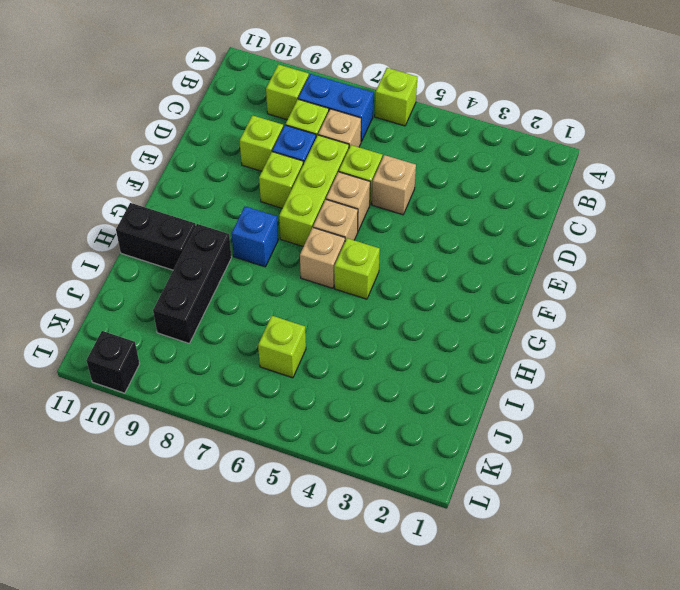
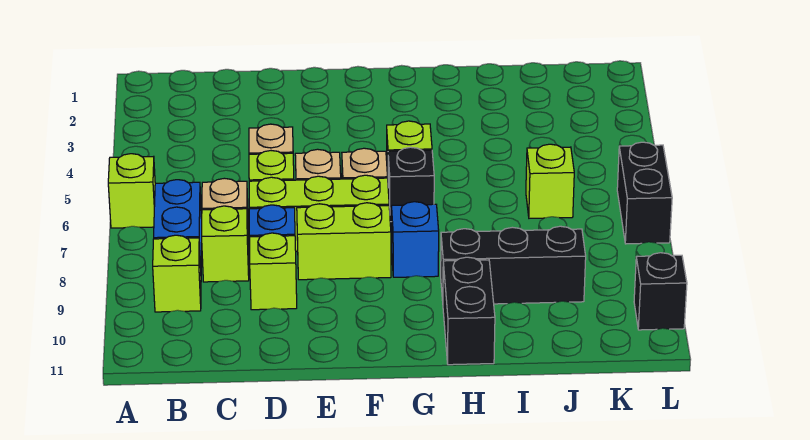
lime brick E8 level 1 -> lime brick E8:F8 level 1
tan brick G6 level 1 -> black brick G6 level 1
none -> black brick L6:L7 level 1

